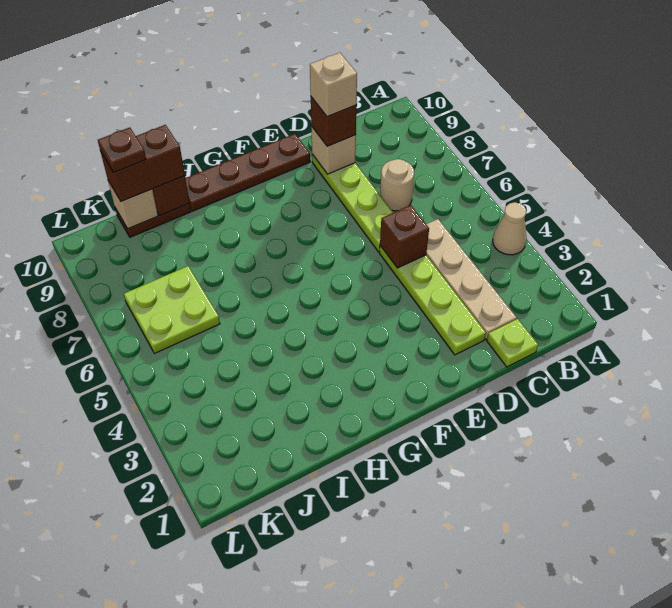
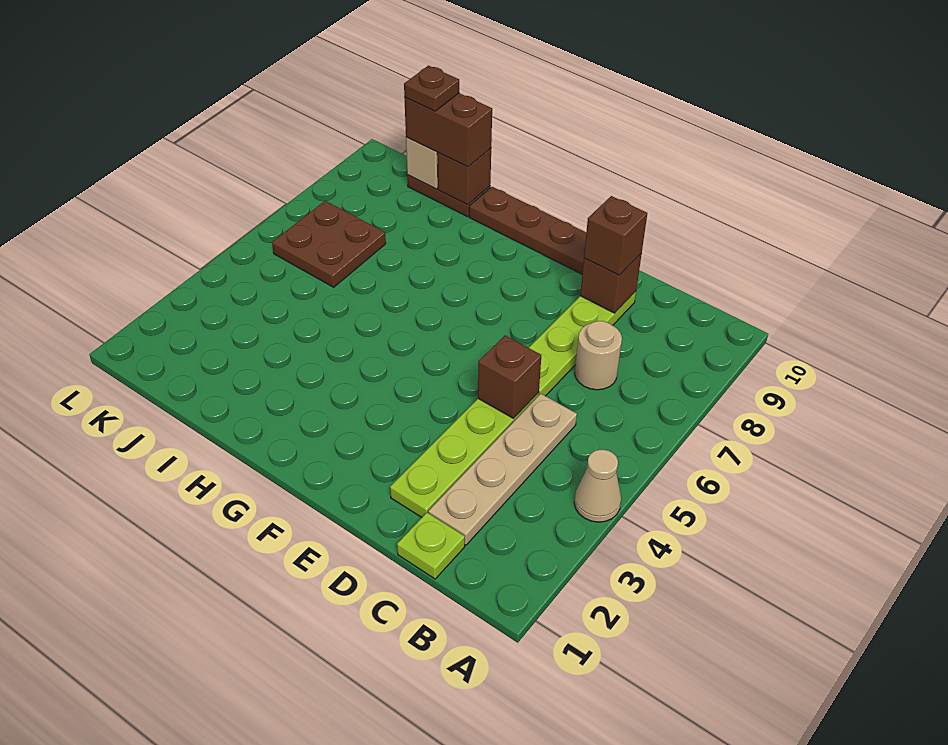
tan brick D9 level 2 -> brown brick D9 level 2
tan brick D9 level 4 -> none
lime plate J6:K7 level 1 -> brown plate J6:K7 level 1

